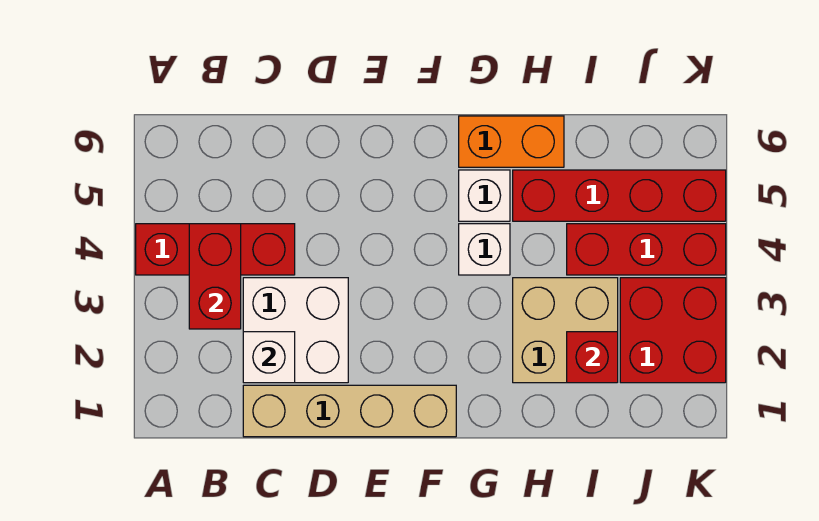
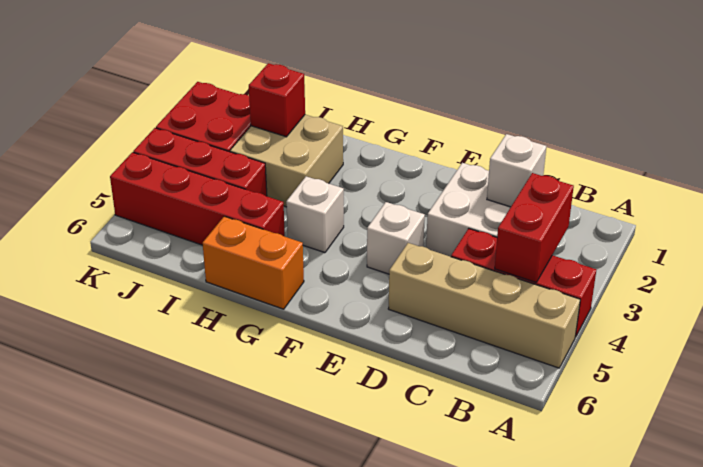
tan brick C1:F1 level 1 -> tan brick A5:D5 level 1
white brick G5 level 1 -> white brick E4 level 1

